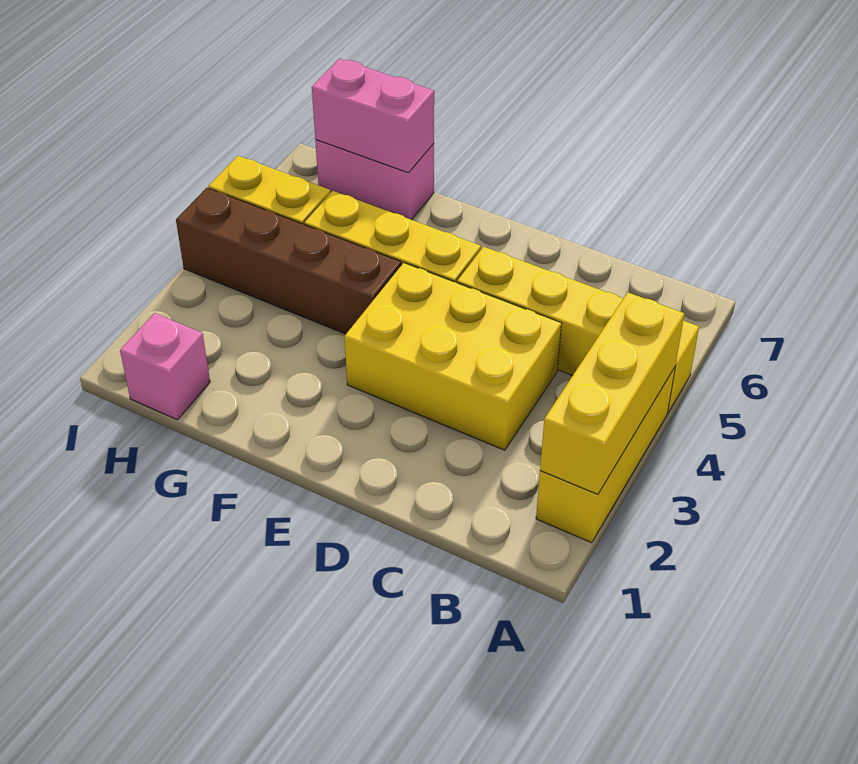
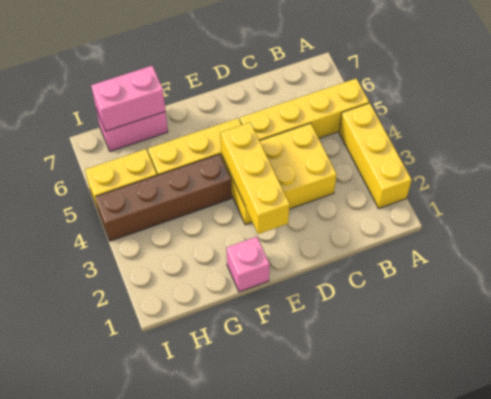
yellow brick A2:A4 level 2 -> yellow brick E2:E4 level 2
pink brick H1 level 1 -> pink brick F1 level 1

